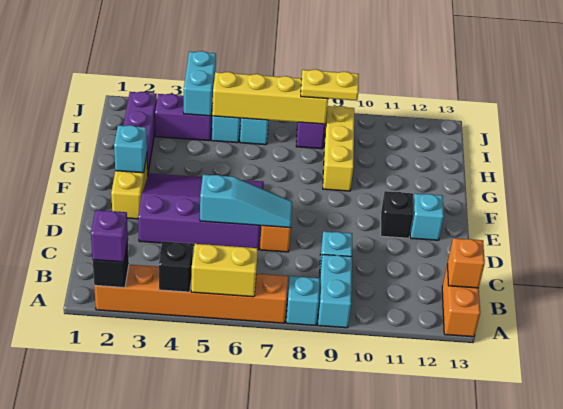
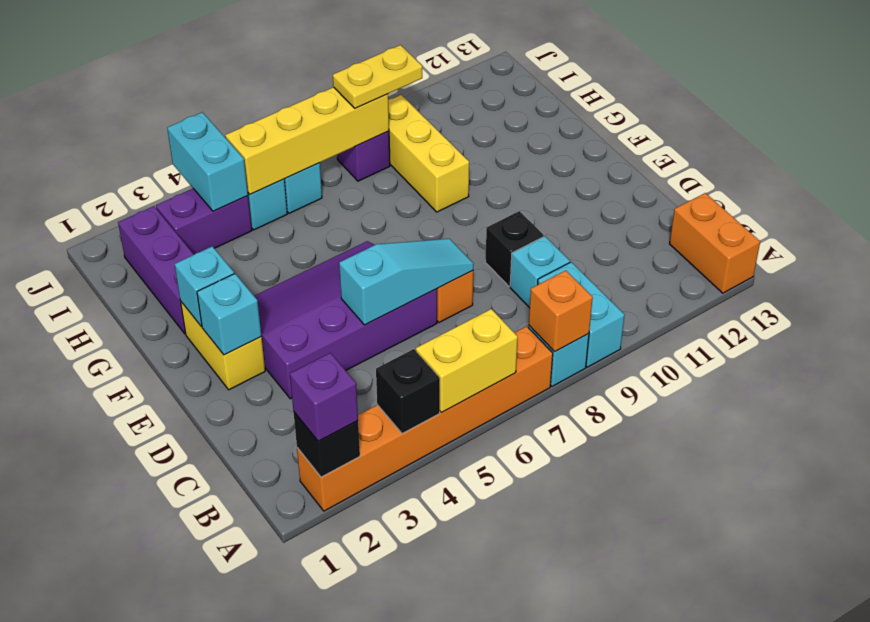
orange brick B13 level 2 -> orange brick A8 level 2
black brick E11 level 1 -> black brick D9 level 1
cyan brick E12 level 1 -> cyan brick E2 level 2

